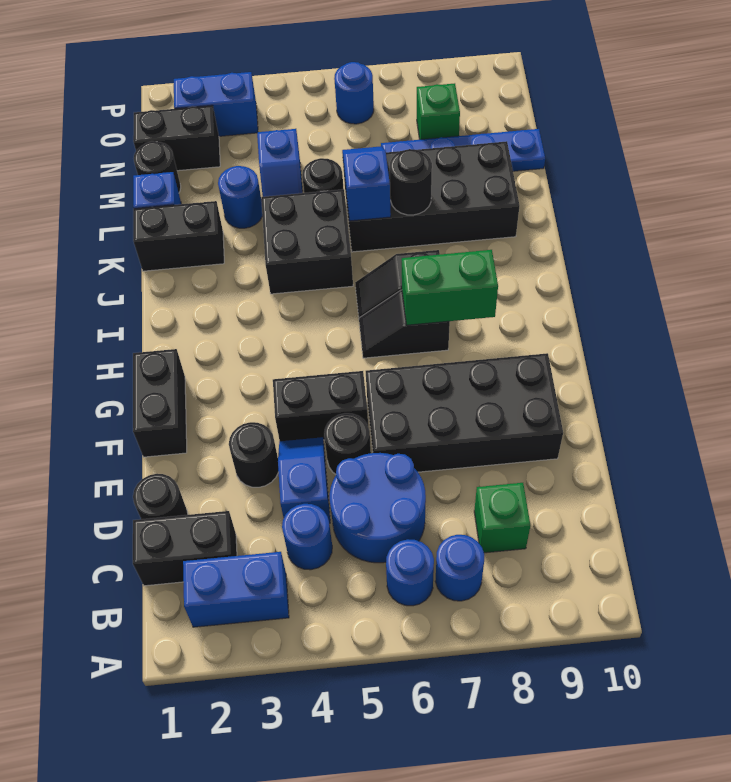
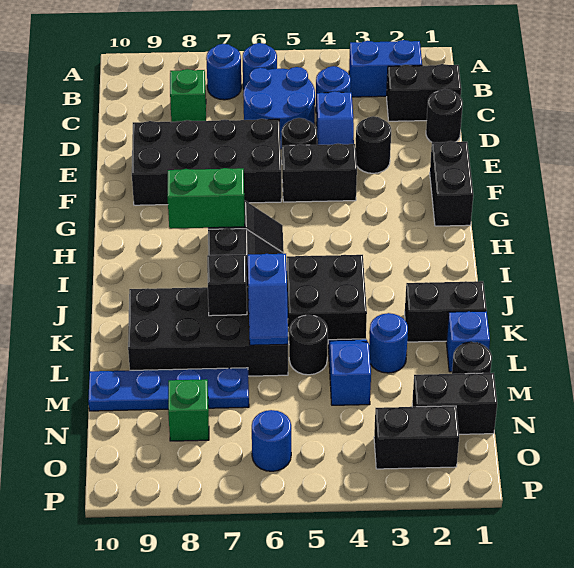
black round brick K7 level 2 -> black brick K7 level 2
blue brick O2:O3 level 1 -> black brick O2:O3 level 1

